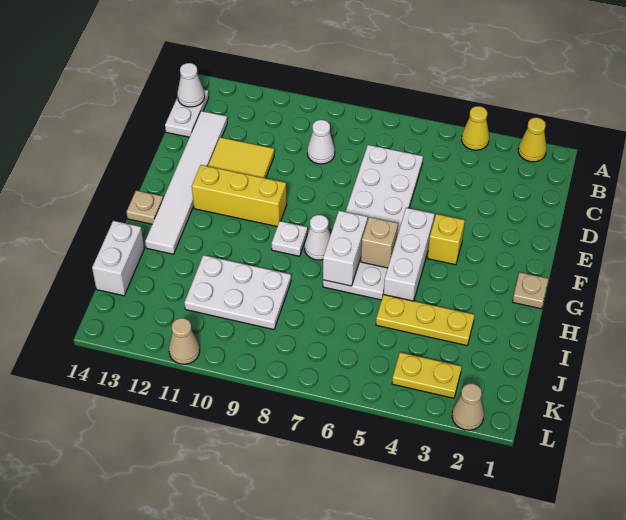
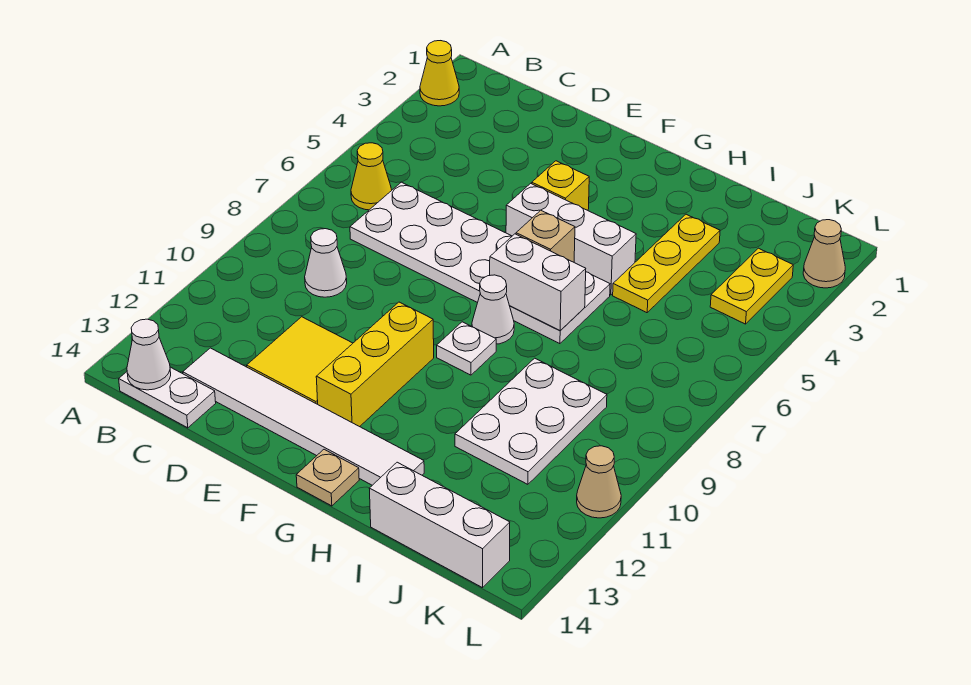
yellow cone A4 level 1 -> yellow cone B6 level 1
tan plate G1 level 1 -> none
white brick I14:J14 level 1 -> white brick I14:K14 level 1

